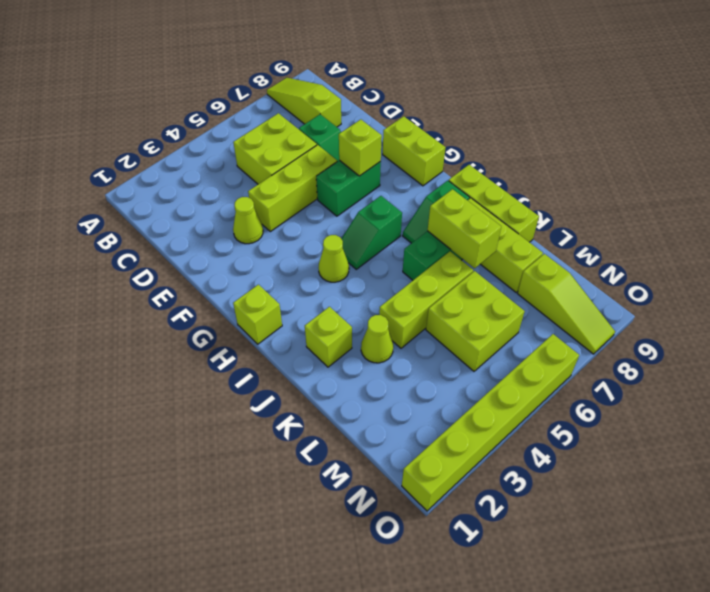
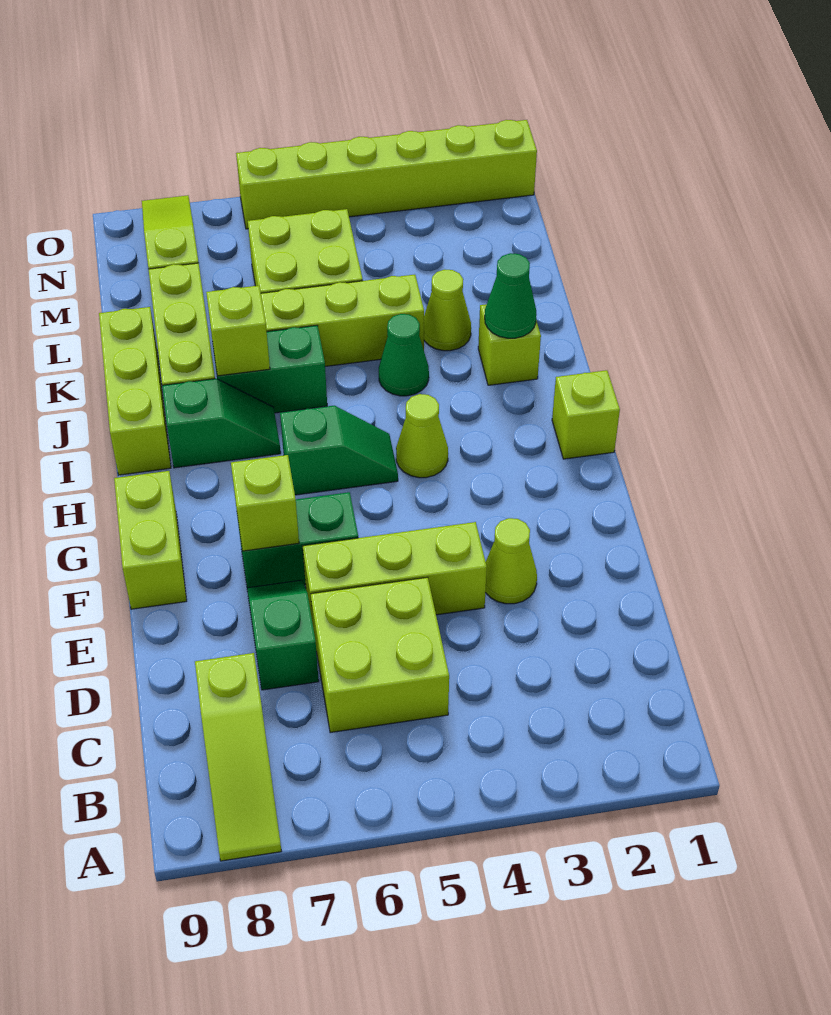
none -> green cone J2 level 2
none -> green cone J4 level 1
lime brick J7:K7 level 2 -> lime brick J7 level 2

